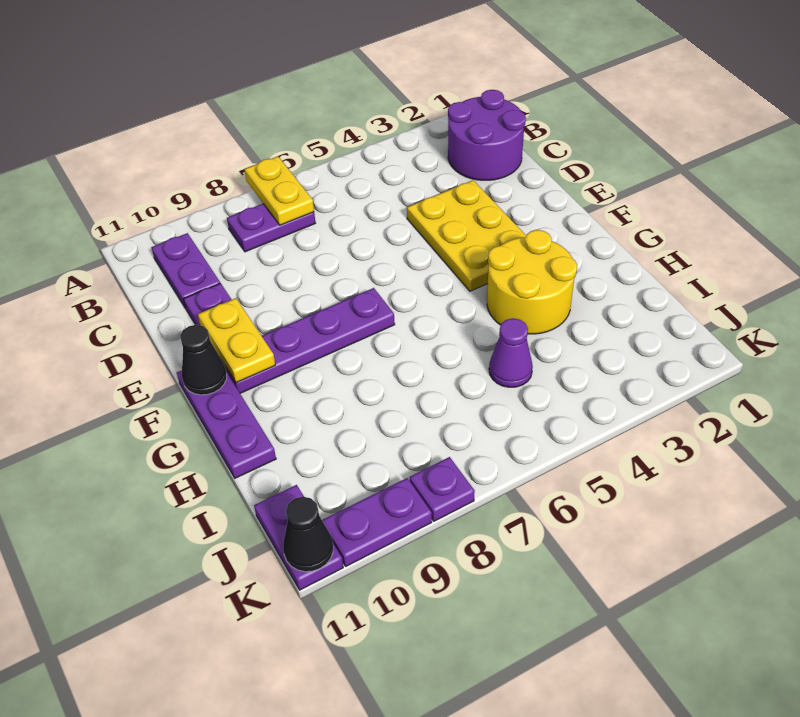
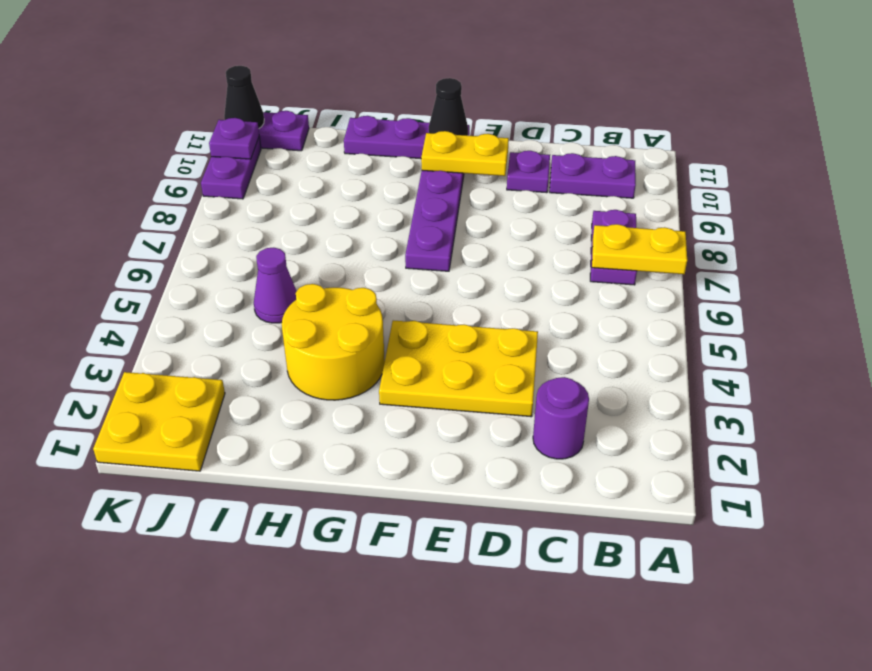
purple round brick B1:C2 level 1 -> purple round brick C2 level 1
none -> yellow plate J1:K2 level 1
purple plate K8 level 1 -> purple plate K10 level 2

